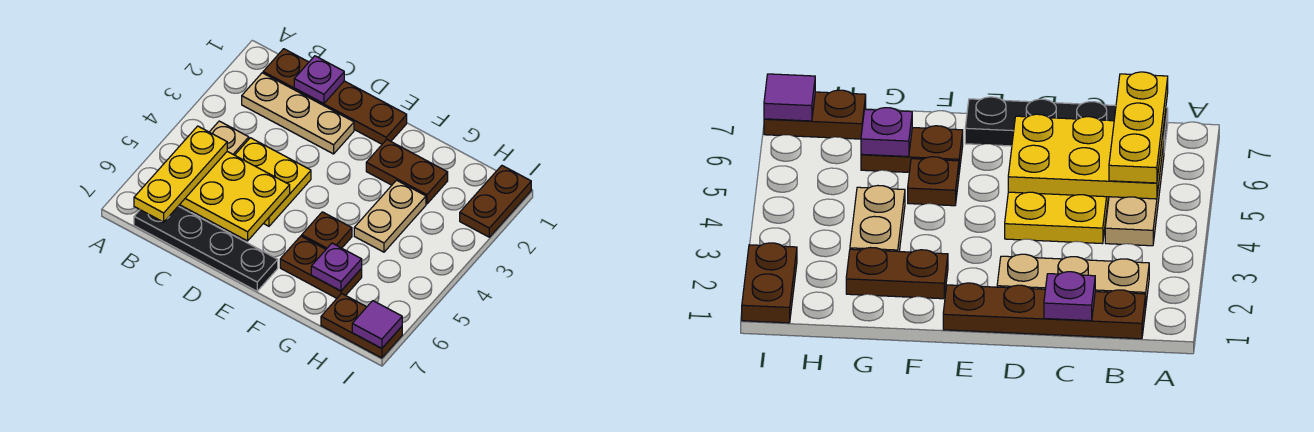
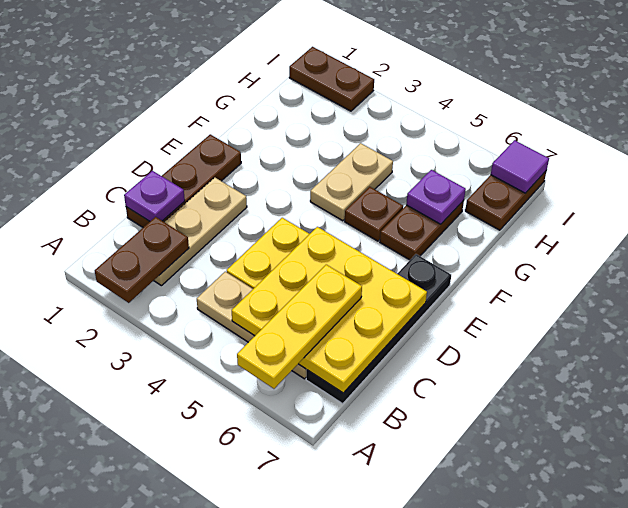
brown plate B1:E1 level 1 -> brown plate C1:E1 level 1
yellow plate B5:D6 level 2 -> yellow plate B5:D7 level 2
yellow plate B5:B7 level 3 -> yellow plate A6:C6 level 3
brown plate F2:G2 level 1 -> brown plate A2:B2 level 2
tan plate G3:G4 level 1 -> tan plate F4:G4 level 1

